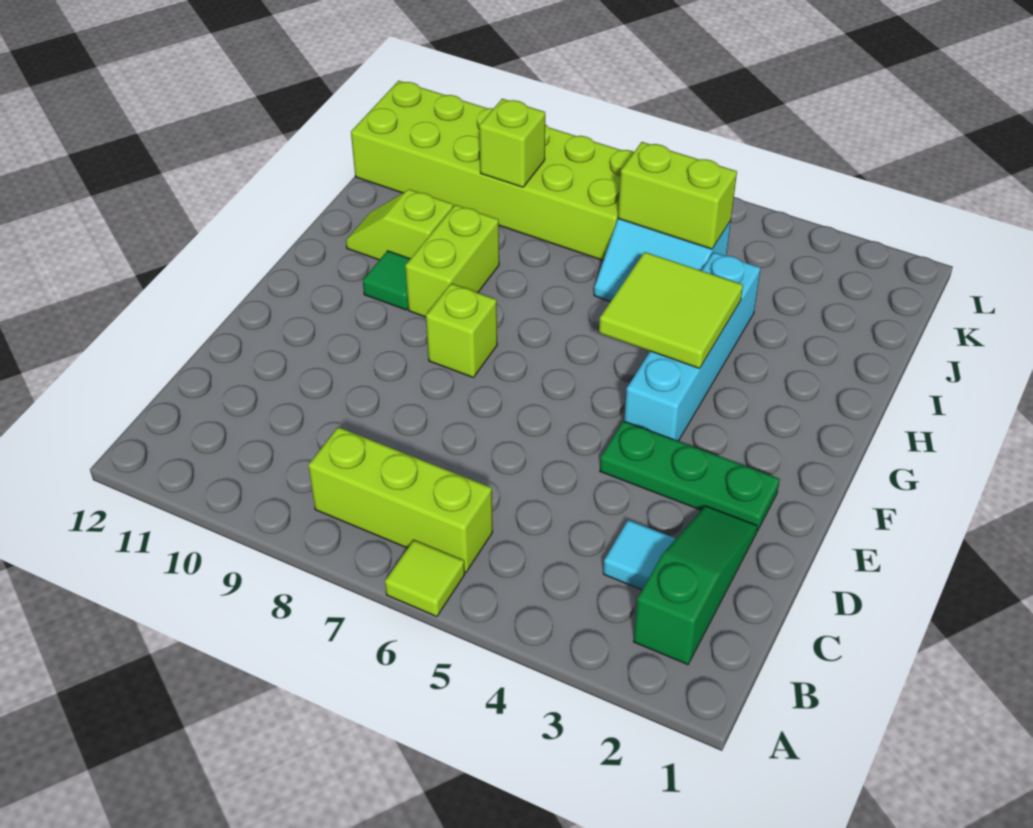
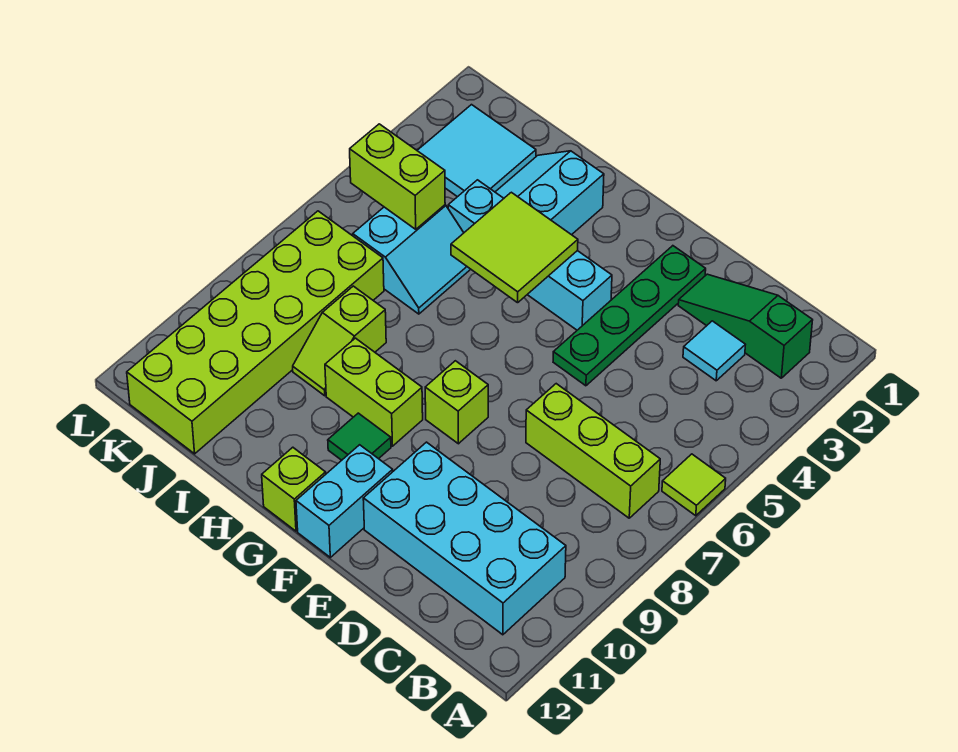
lime brick B6:B8 level 1 -> lime brick B7:D7 level 1
none -> cyan brick B10:E11 level 1
green plate E2:E4 level 1 -> green plate E2:E5 level 1
none -> cyan brick F11:F12 level 1
none -> cyan slope H2:I3 level 1 top H
lime slope H10:H11 level 1 top 10 -> lime slope I8:I9 level 1 top 8
none -> cyan tile J2:K3 level 1
lime brick J5:J6 level 2 -> lime brick J5:K5 level 2
lime brick J9 level 2 -> lime brick G12 level 1

